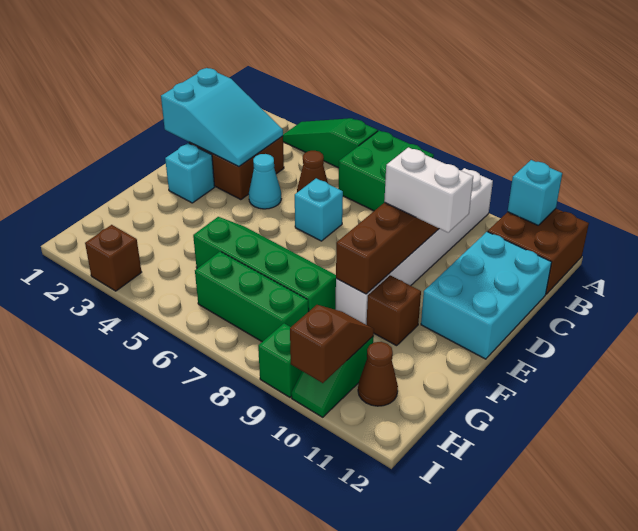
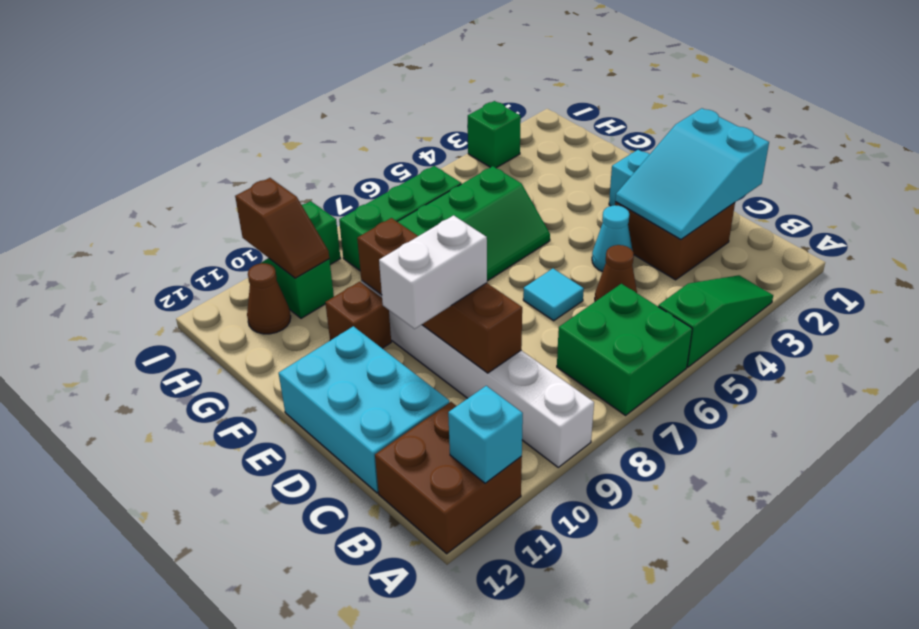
cyan brick D6 level 1 -> cyan tile D6 level 1
brown brick I3 level 1 -> green brick I3 level 1

